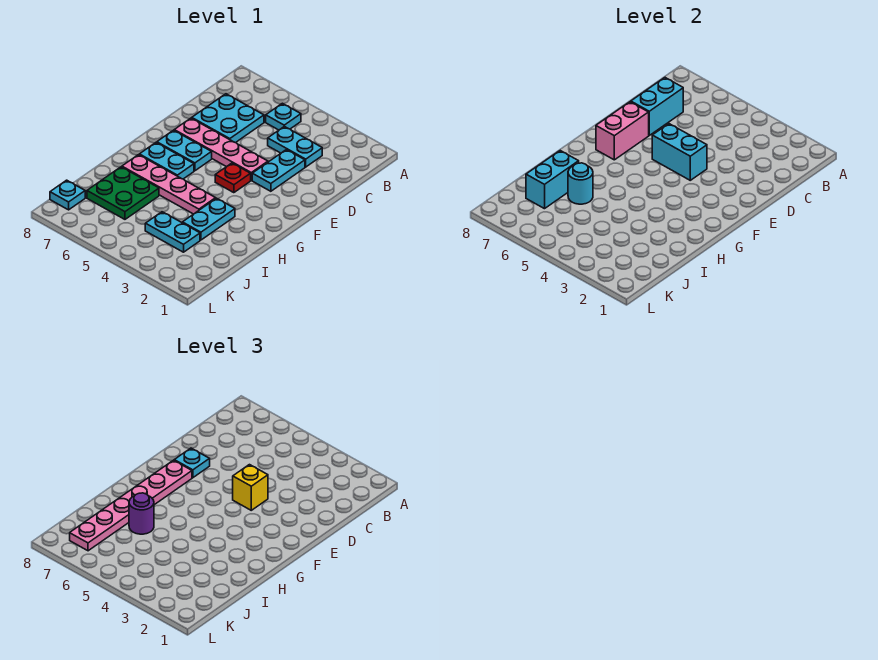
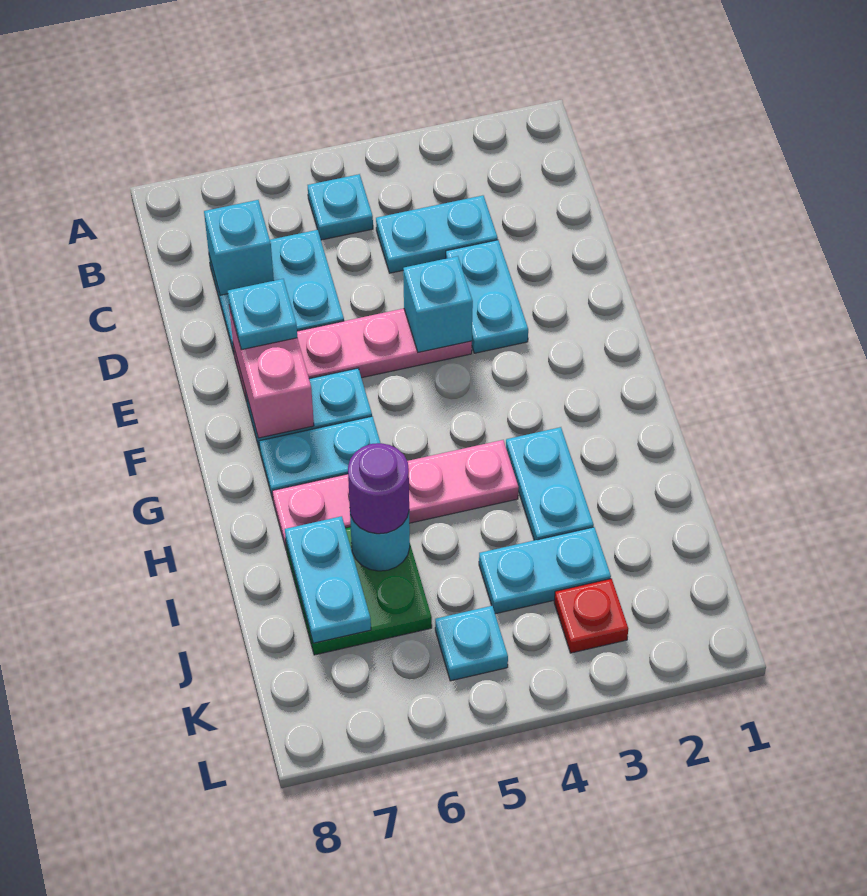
cyan brick C7:D7 level 2 -> cyan brick C7 level 2
cyan brick E4:E5 level 2 -> cyan brick E4 level 2
yellow brick E4 level 3 -> none
red plate F4 level 1 -> red plate K3 level 1
pink plate F7:K7 level 3 -> none
cyan brick I7:J7 level 2 -> cyan plate I7:J7 level 2
cyan plate K8 level 1 -> cyan plate K5 level 1

